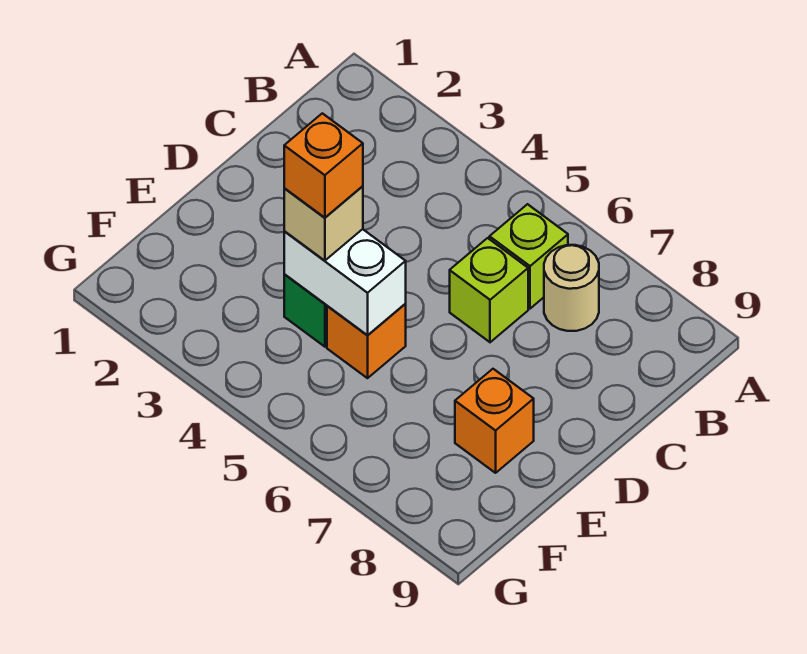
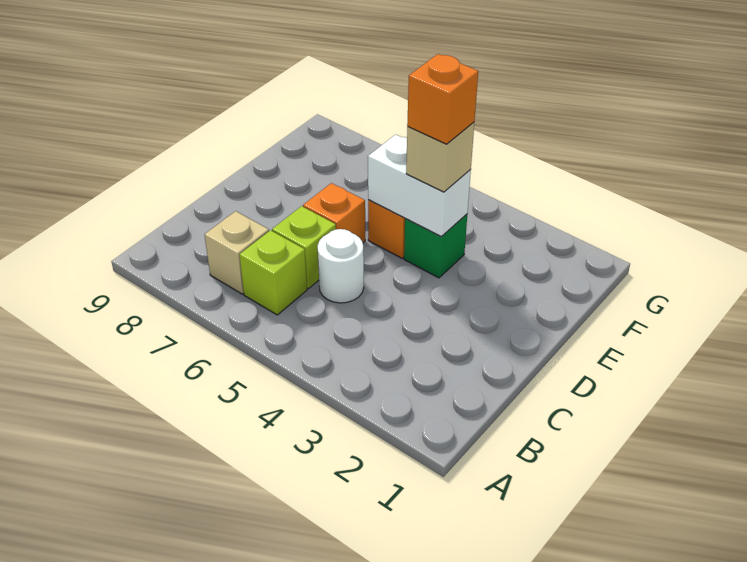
tan round brick B7 level 1 -> tan brick B7 level 1
none -> white round brick C5 level 1
orange brick E8 level 1 -> orange brick D6 level 1

